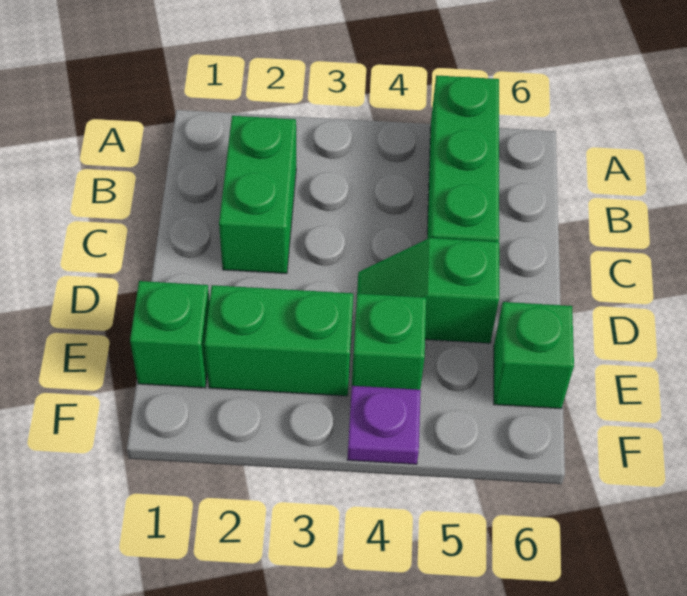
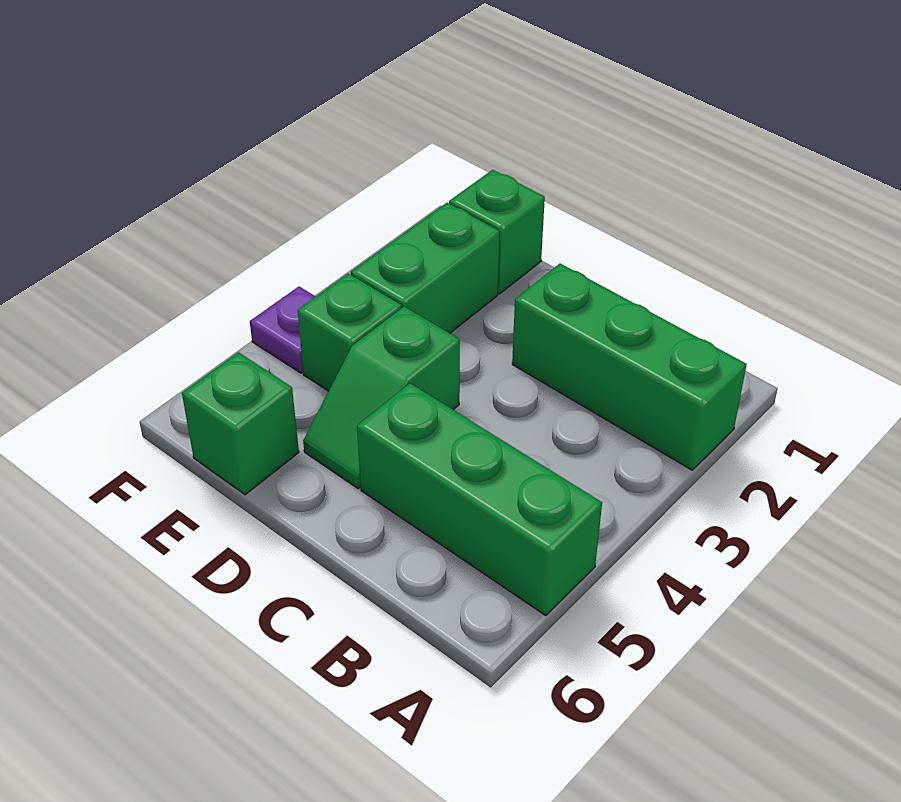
green brick B2:C2 level 1 -> green brick A2:C2 level 1
green slope D4:D5 level 1 top 5 -> green slope D4:D5 level 1 top 4

